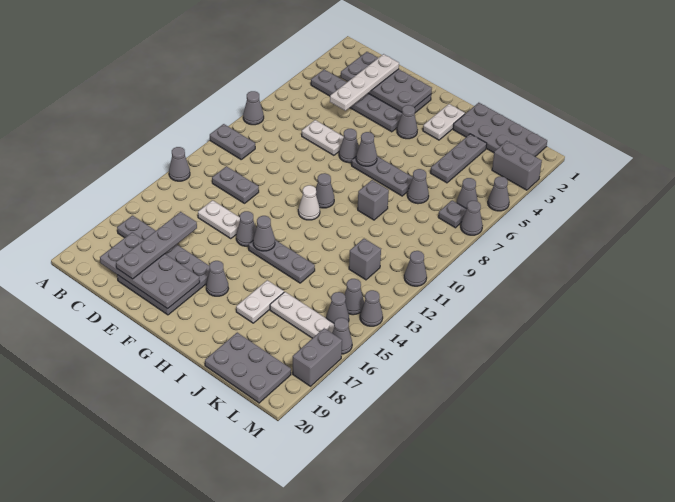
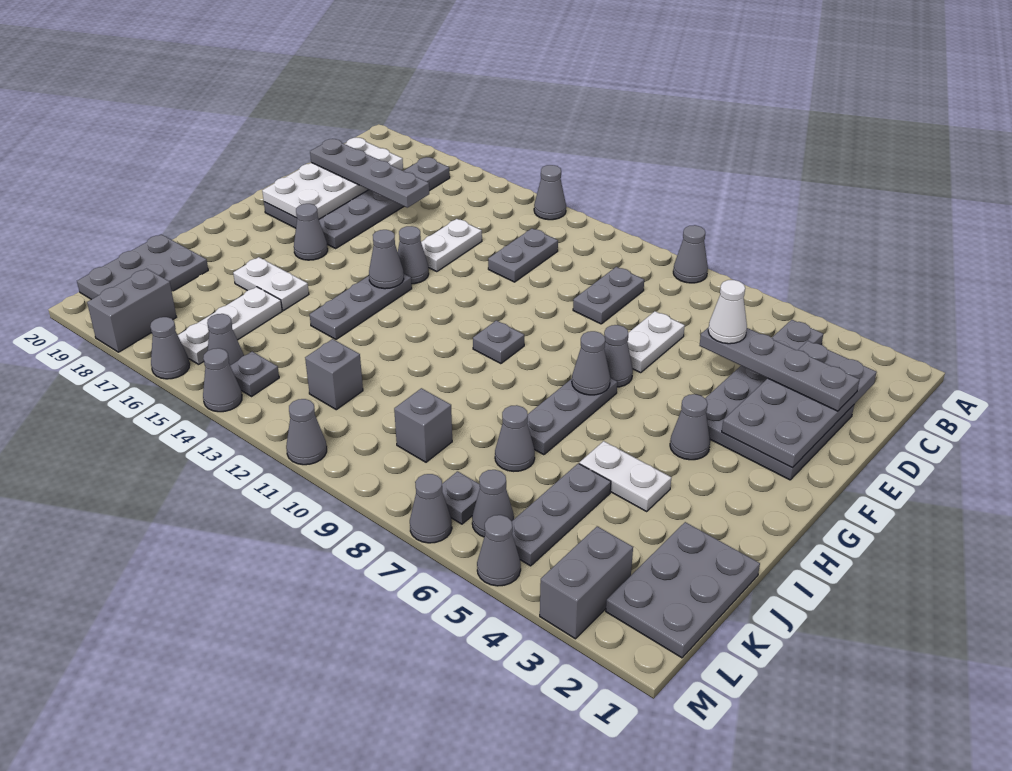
grey plate A10:B10 level 1 -> grey plate C9:D9 level 1
grey plate C18:F19 level 2 -> white plate C18:F19 level 2
white plate D2:D5 level 3 -> grey plate D2:D5 level 3
grey cone G10 level 1 -> grey plate G10 level 1
white cone G11 level 1 -> white cone D5 level 4
white plate H2:H3 level 1 -> white plate I4:I5 level 1
grey plate I1:L2 level 1 -> grey plate J1:L2 level 1
grey brick I9 level 1 -> grey brick K9 level 1
grey plate J3:J5 level 1 -> grey plate J5:L5 level 1
grey cone L14 level 1 -> grey plate L14 level 1
grey brick M17:M18 level 1 -> grey brick L18:M18 level 1

